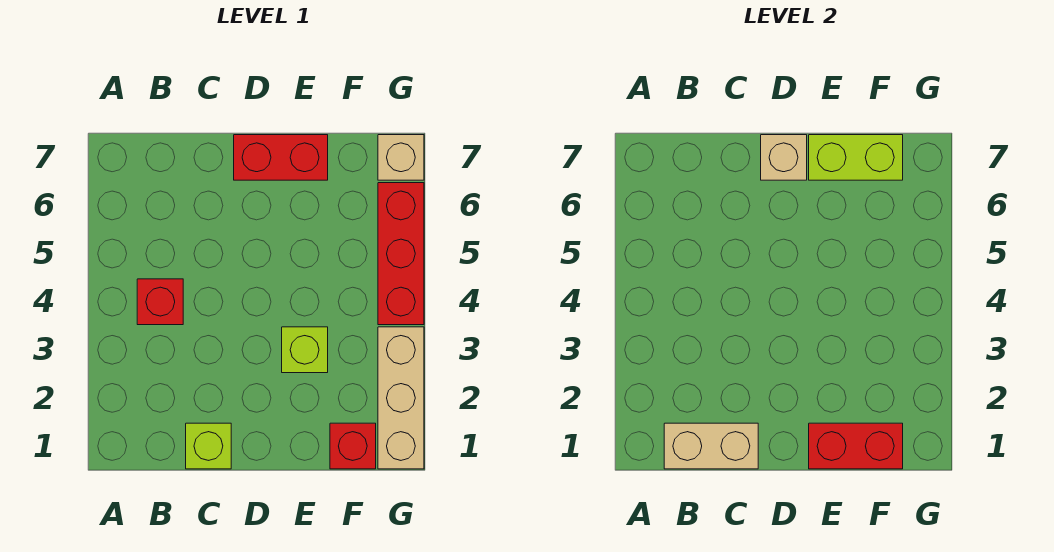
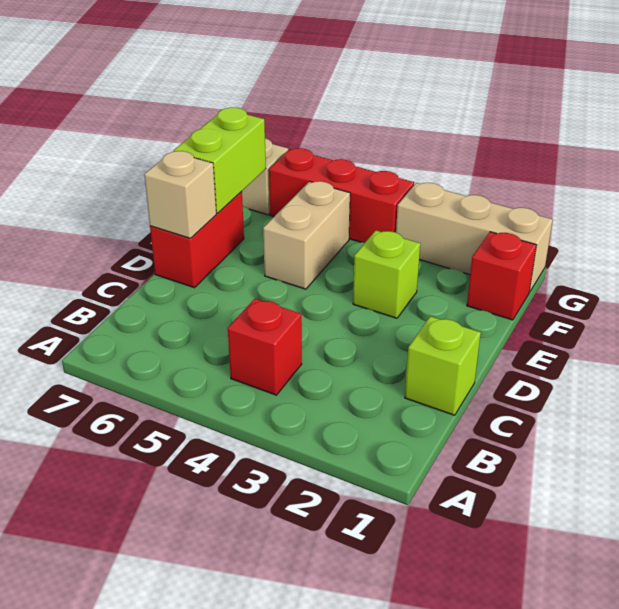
tan brick B1:C1 level 2 -> tan brick E5:F5 level 1
red brick E1:F1 level 2 -> none

